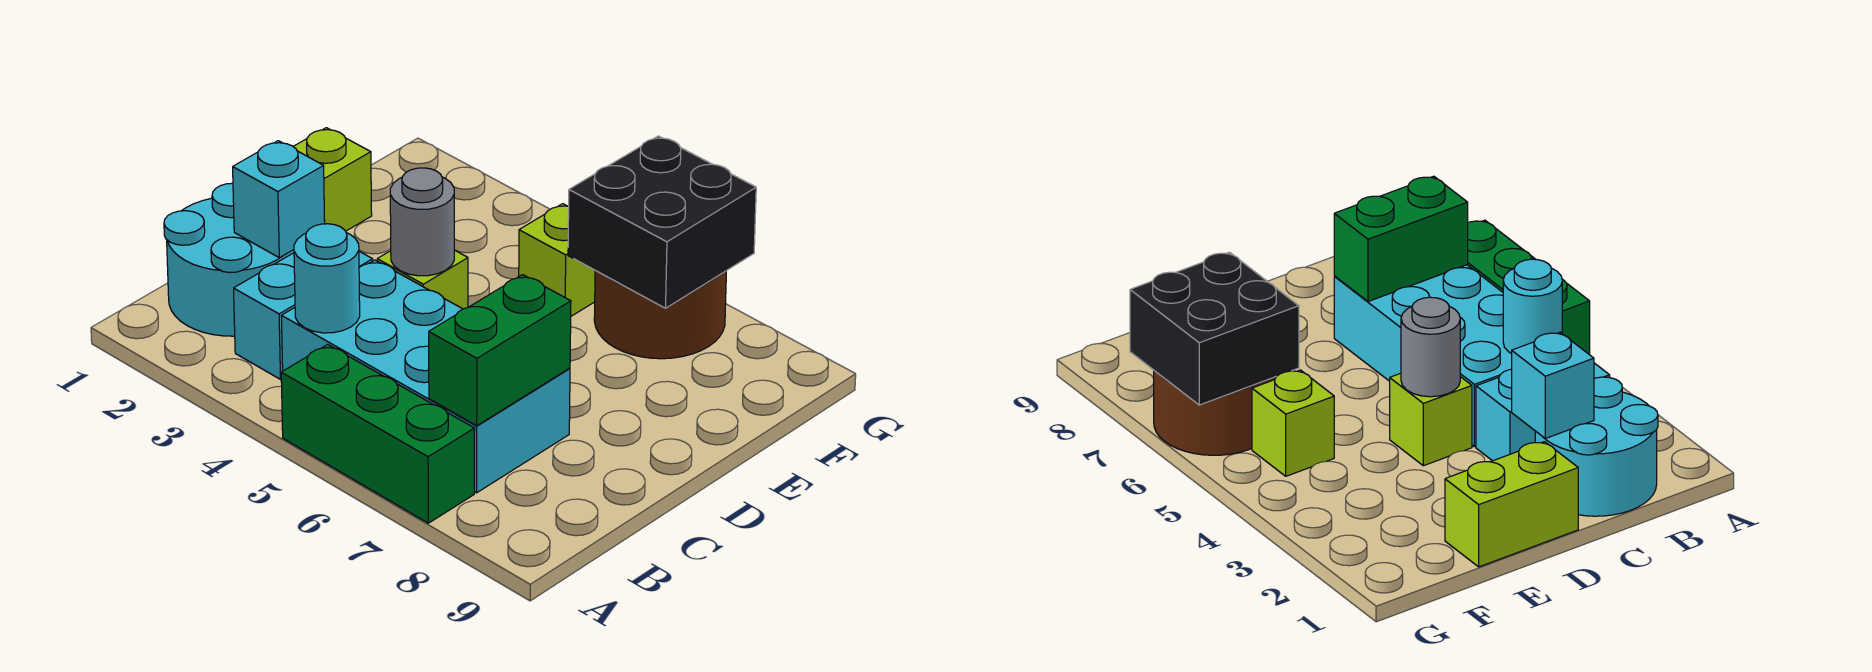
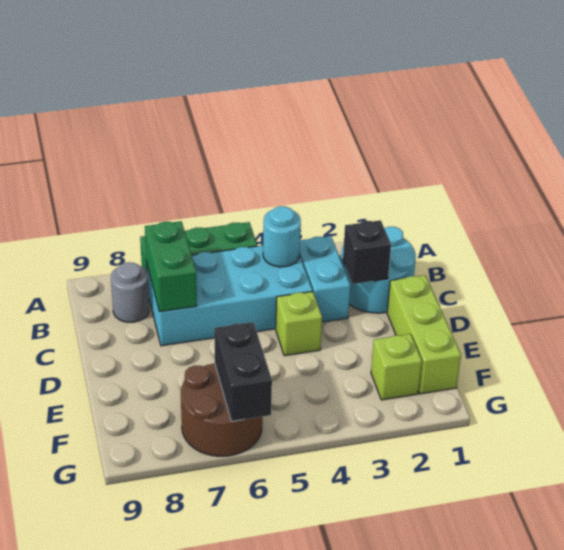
cyan brick C2 level 2 -> black brick C2 level 2
lime brick D1:E1 level 1 -> lime brick D1:F1 level 1
grey round brick D4 level 2 -> grey round brick B8 level 1
lime brick F5 level 1 -> lime brick F2 level 1
black brick F6:G7 level 2 -> black brick F6:G6 level 2

